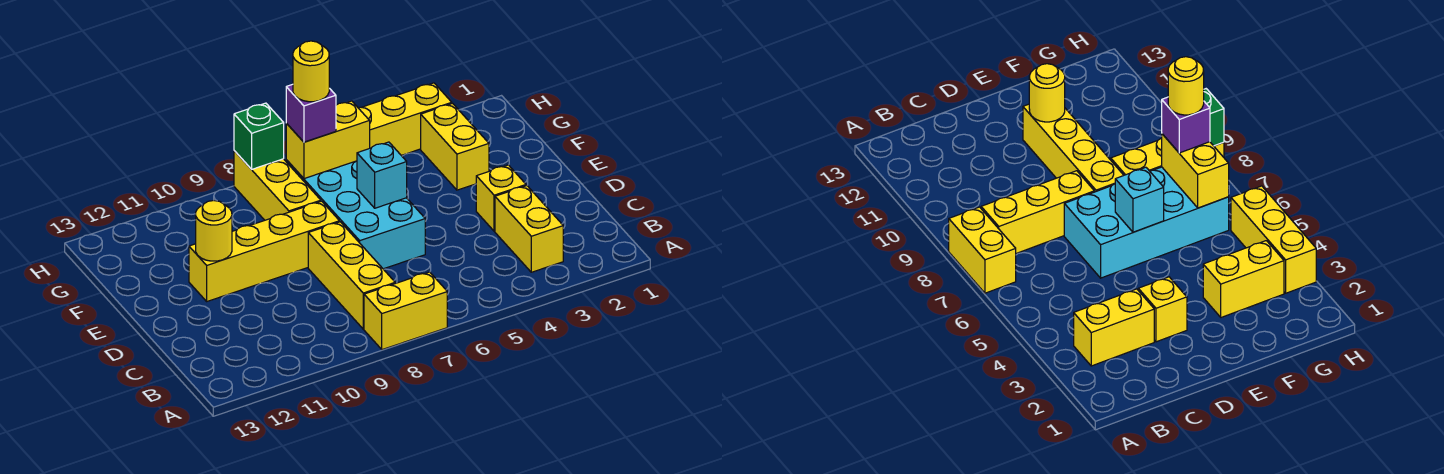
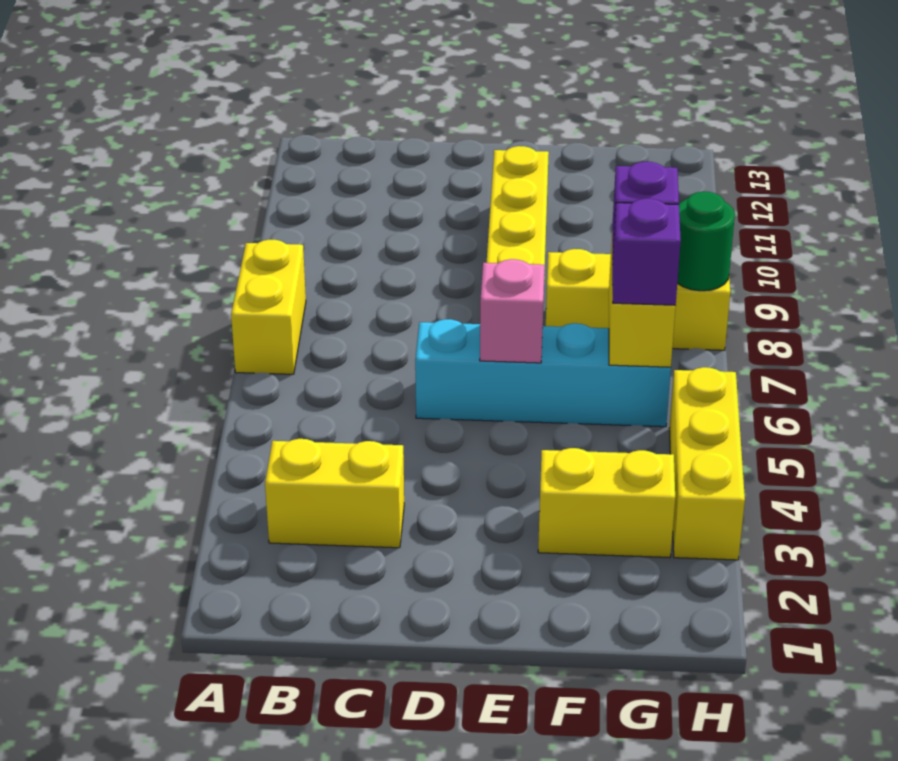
yellow brick B8:D8 level 1 -> none
yellow brick D3 level 1 -> none
cyan brick D6:G7 level 1 -> cyan brick D6:G6 level 1
cyan brick E6 level 2 -> pink brick E6 level 2
yellow round brick E11 level 2 -> none
none -> purple brick G6 level 3
yellow round brick G7 level 4 -> none
green brick H8 level 2 -> green round brick H8 level 2

